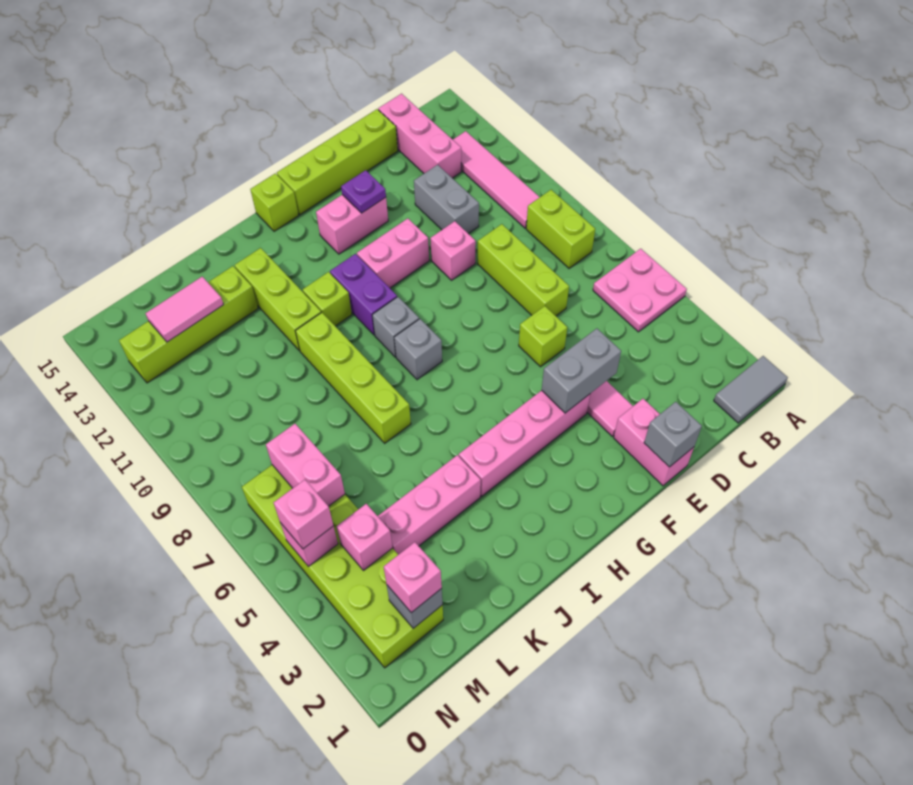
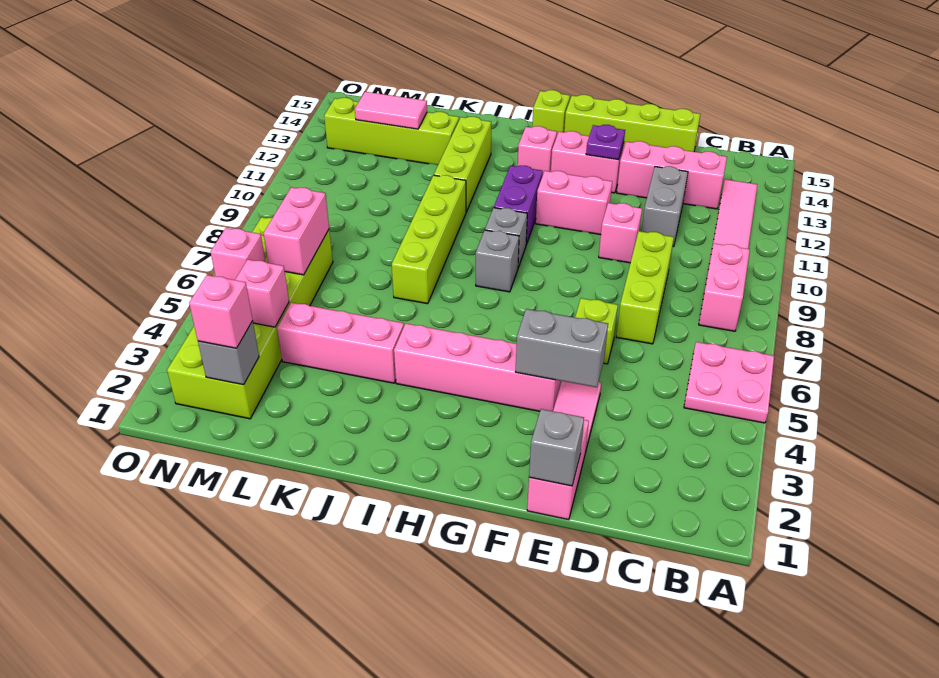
grey tile A1:B1 level 1 -> none
lime brick B8:B9 level 1 -> pink brick B8:B9 level 1
pink brick C13:C15 level 1 -> pink brick C13:E13 level 1
lime brick I11 level 1 -> none
pink brick N5 level 3 -> pink brick H13 level 1

